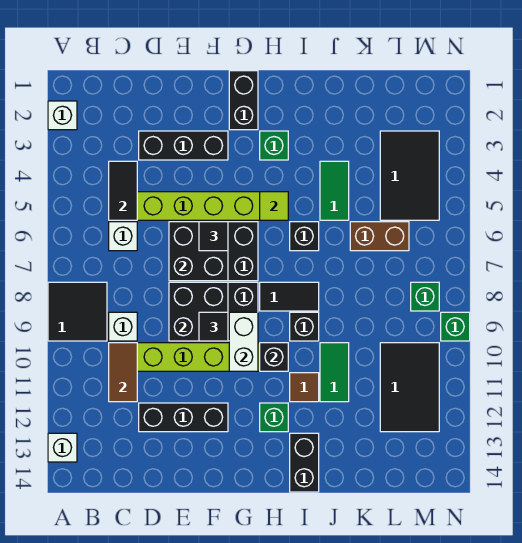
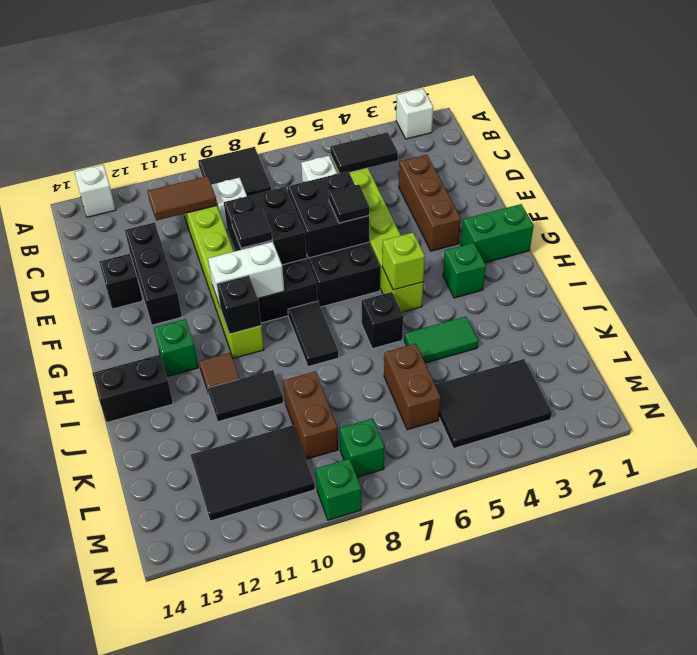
black brick D3:F3 level 1 -> brown brick D3:F3 level 1
black brick G1:G2 level 1 -> green brick G1:G2 level 1
lime tile H5 level 2 -> lime brick H5 level 2
black brick I9 level 1 -> black brick E13 level 1
green tile J10:J11 level 1 -> black tile J10:J11 level 1
none -> brown brick K9:L9 level 1

